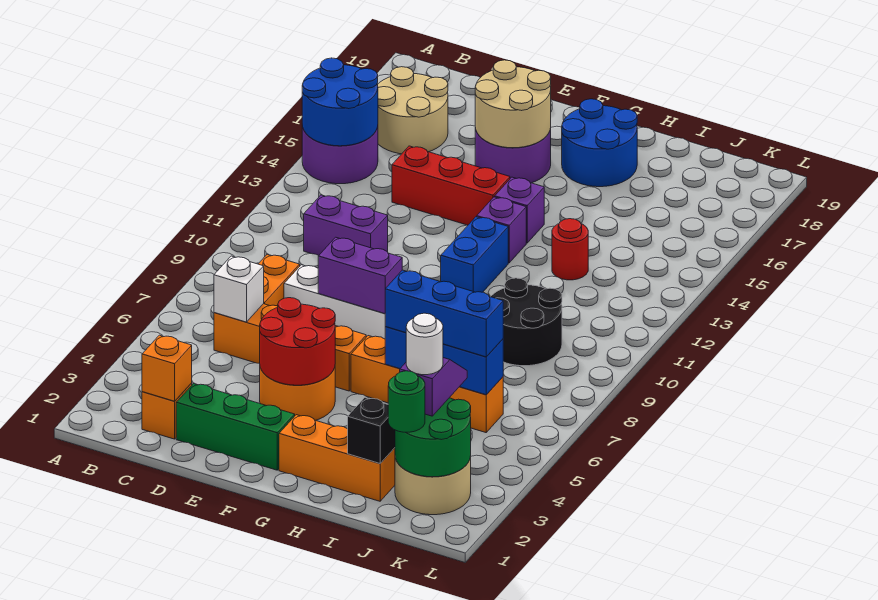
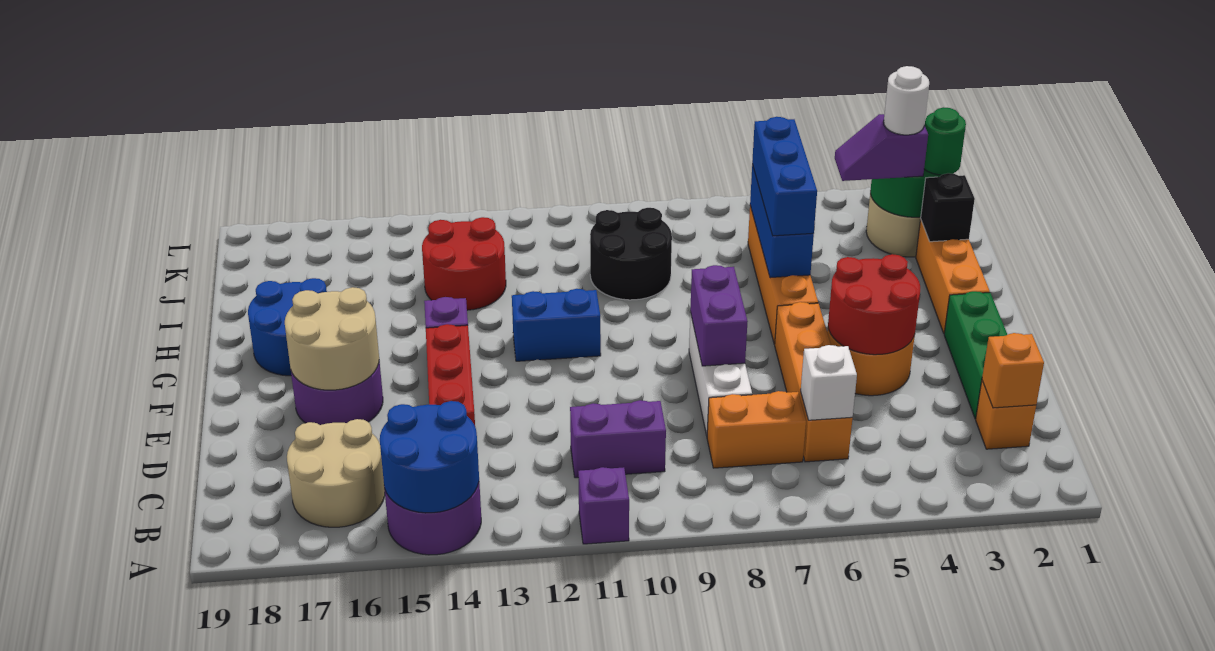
purple brick C11:D11 level 1 -> purple brick C10:C11 level 1
purple brick G13 level 1 -> purple brick A11 level 1
red round brick I13 level 1 -> red round brick I13:J14 level 1

